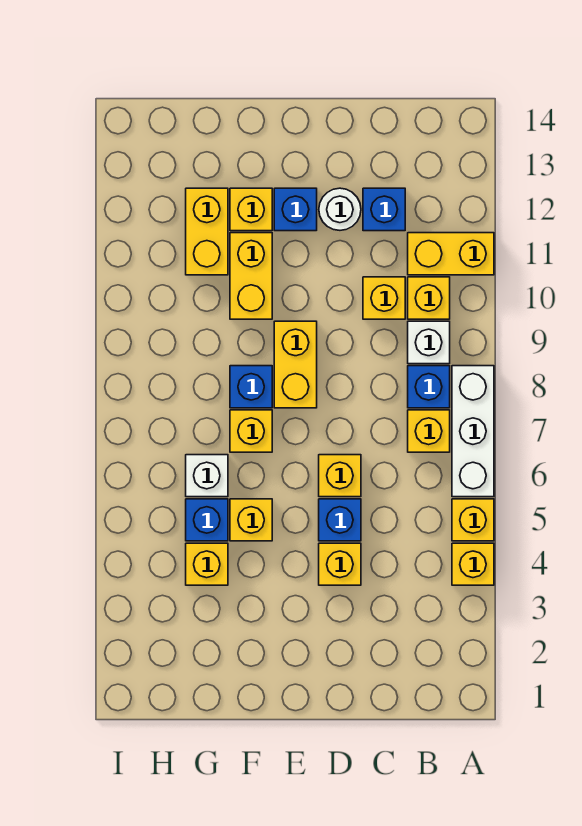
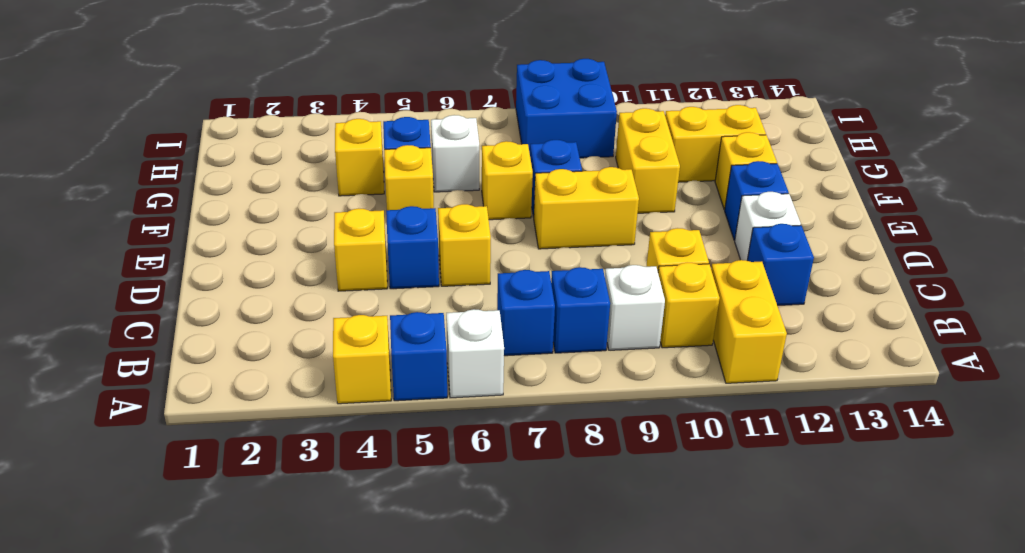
yellow brick A5 level 1 -> blue brick A5 level 1
white brick A6:A8 level 1 -> white brick A6 level 1
yellow brick B7 level 1 -> blue brick B7 level 1
white round brick D12 level 1 -> white brick D12 level 1
yellow brick F10:F11 level 1 -> yellow brick F10:G10 level 1
none -> blue brick H8:I9 level 1

